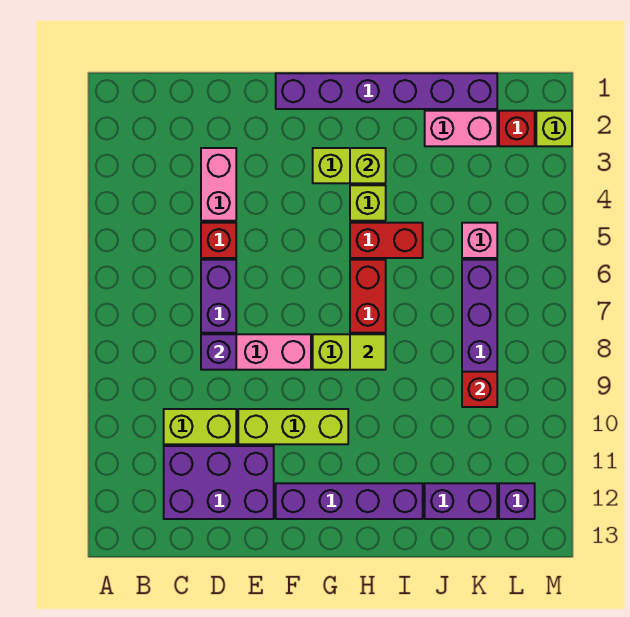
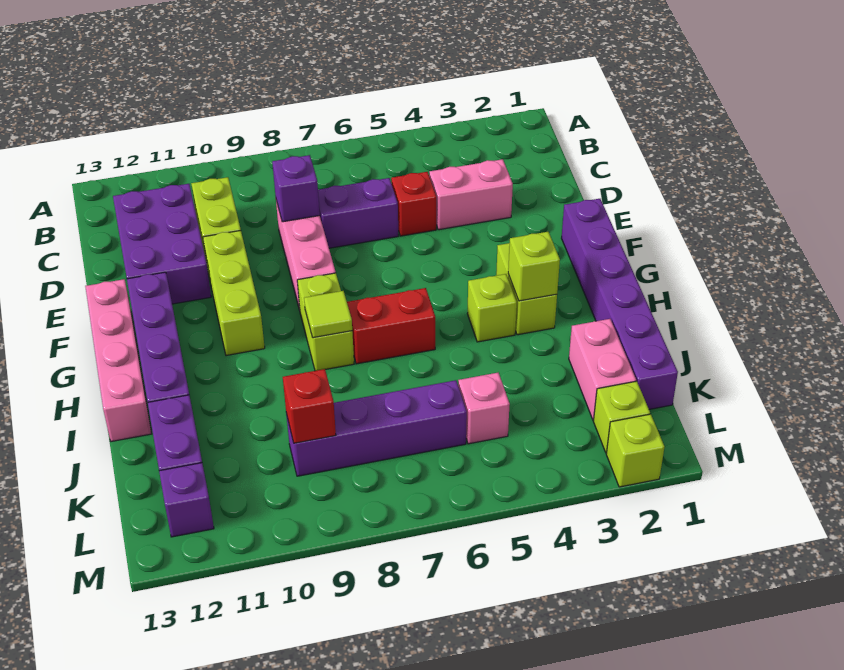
none -> pink brick F13:I13 level 1
red brick H5:I5 level 1 -> none
red brick L2 level 1 -> lime brick L2 level 1

